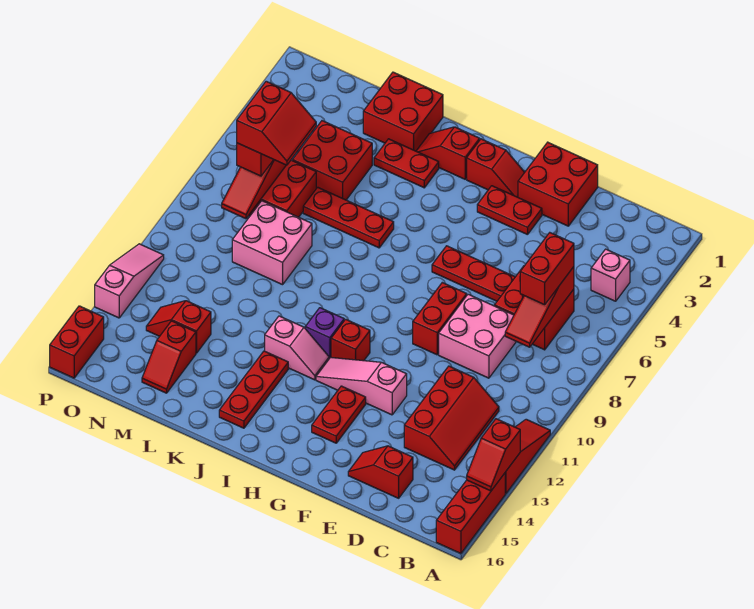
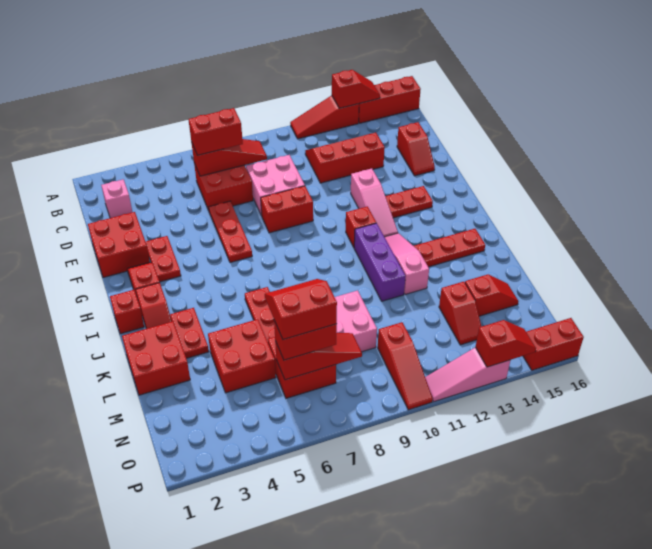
pink brick B4 level 1 -> pink brick C2 level 1
none -> red brick I1 level 1
purple brick I11 level 1 -> purple brick I11:K11 level 1
pink slope I12:J12 level 1 top J -> pink slope I12:K12 level 1 top K
none -> red slope N10:P10 level 1 top N
none -> red slope P13:P14 level 2 top 13

